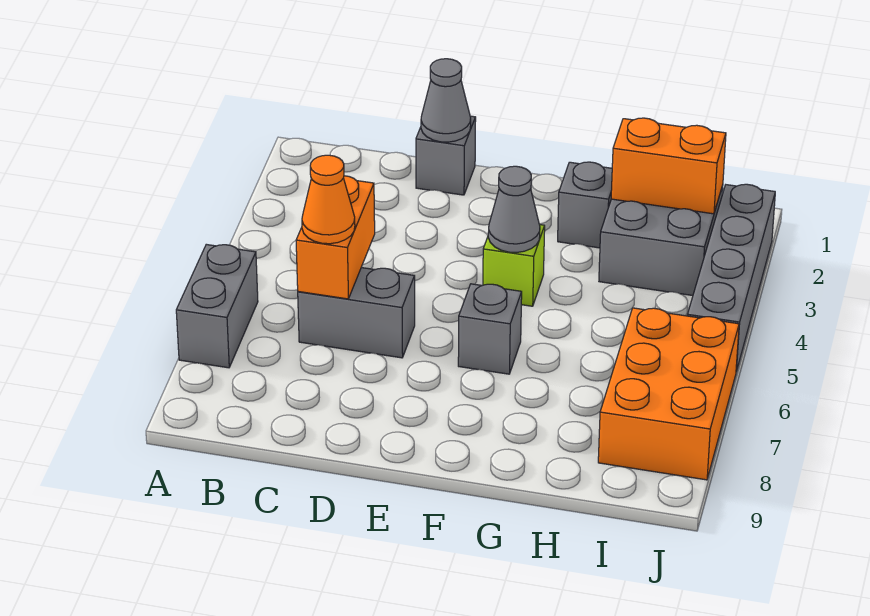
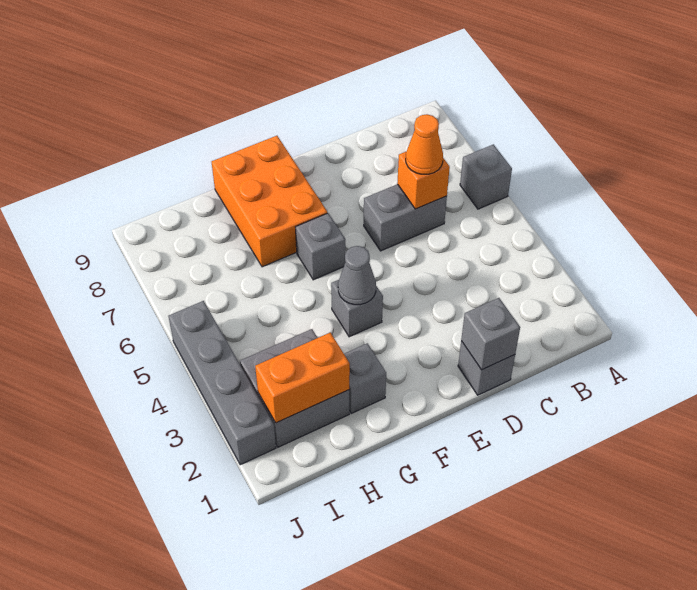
grey brick A6:A7 level 1 -> grey brick A6 level 1
orange brick C5:C6 level 2 -> orange brick C6 level 2
grey cone D1 level 2 -> grey brick D1 level 2
lime brick F4 level 1 -> grey brick F4 level 1
orange brick I6:J8 level 1 -> orange brick F7:G9 level 1

